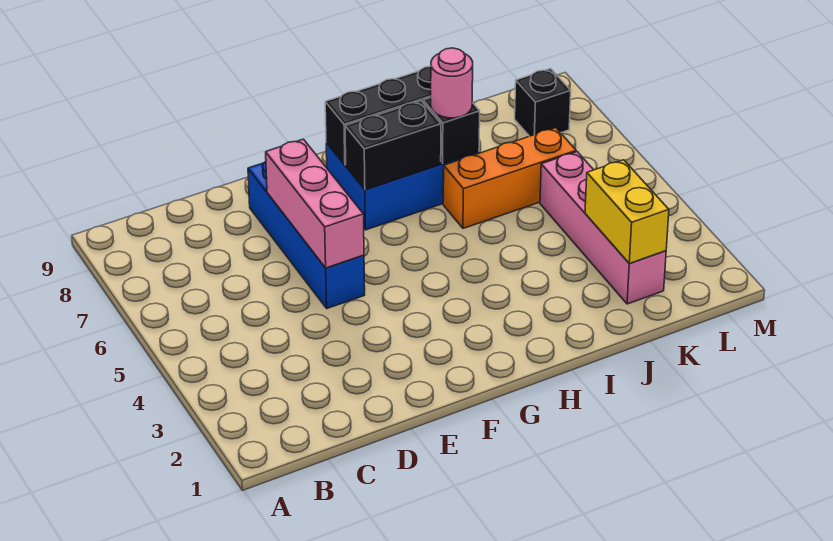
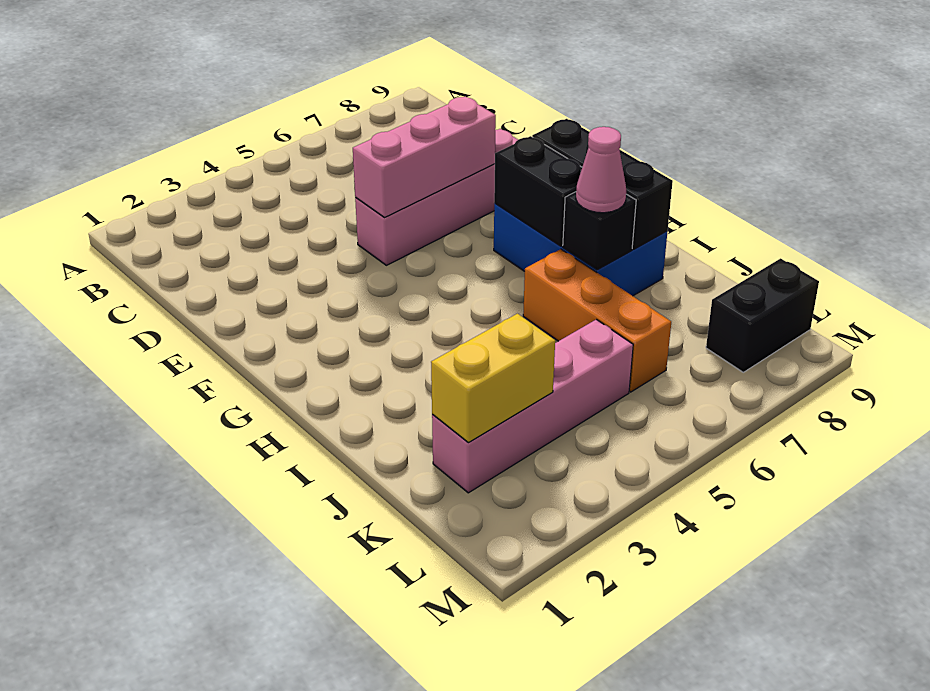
blue brick E5:E8 level 1 -> pink brick E5:E8 level 1
pink round brick I7 level 3 -> pink cone I7 level 3
black brick L8 level 1 -> black brick L8:L9 level 1

